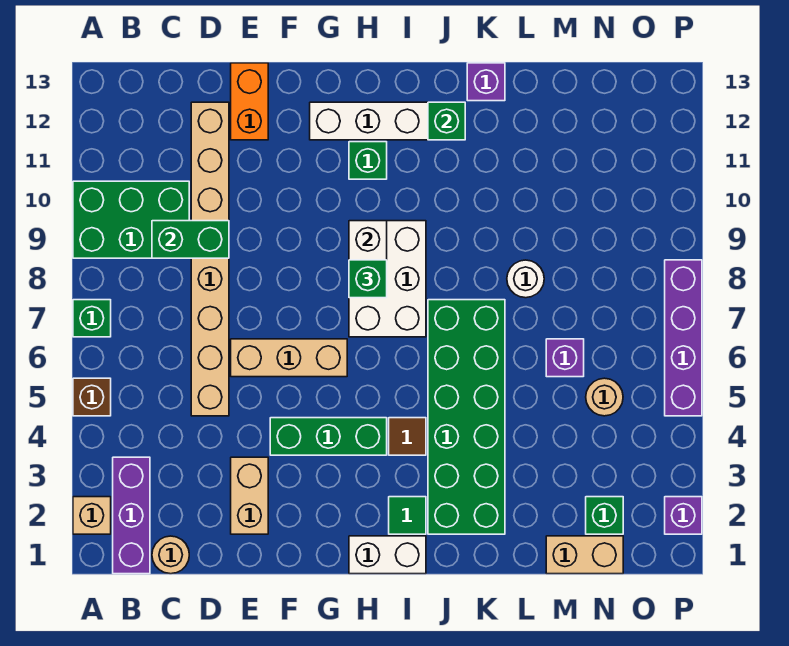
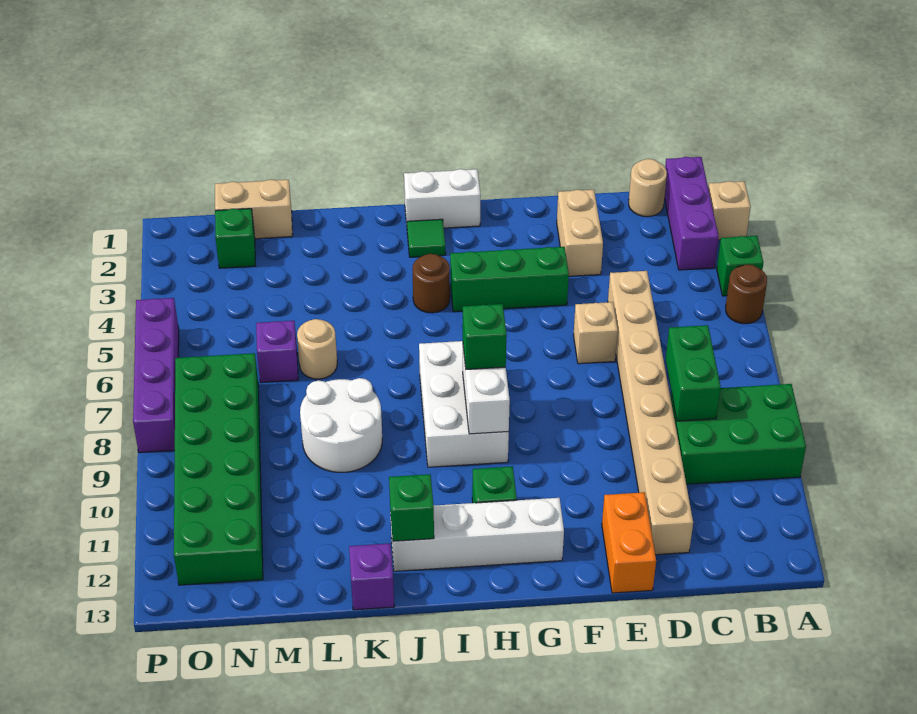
brown brick A5 level 1 -> brown round brick A5 level 1
green brick A7 level 1 -> green brick A4 level 1
green brick C9:D9 level 2 -> green brick C8:C9 level 2
tan brick E6:G6 level 1 -> tan brick E6 level 1
brown tile I4 level 1 -> brown round brick I4 level 1
green brick J2:K7 level 1 -> green brick N7:O12 level 1
white round brick L8 level 1 -> white round brick K8:L9 level 1
tan round brick N5 level 1 -> tan round brick L6 level 1
purple brick P2 level 1 -> none

